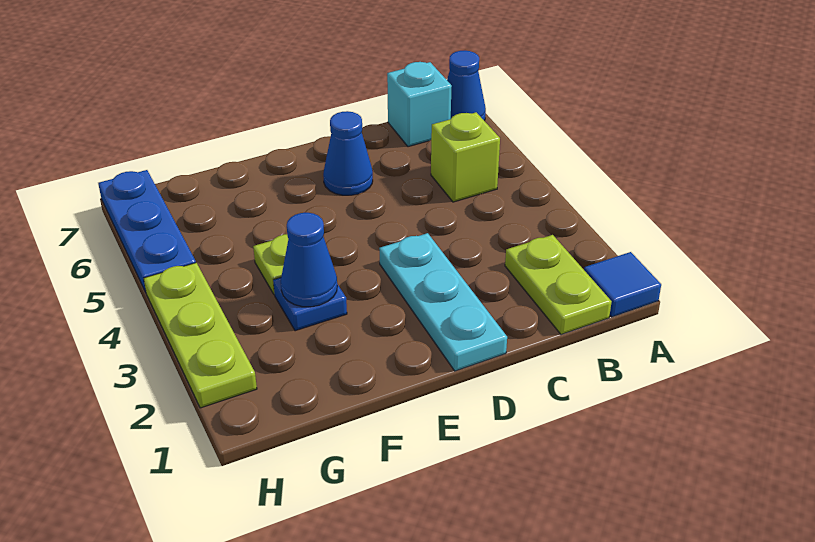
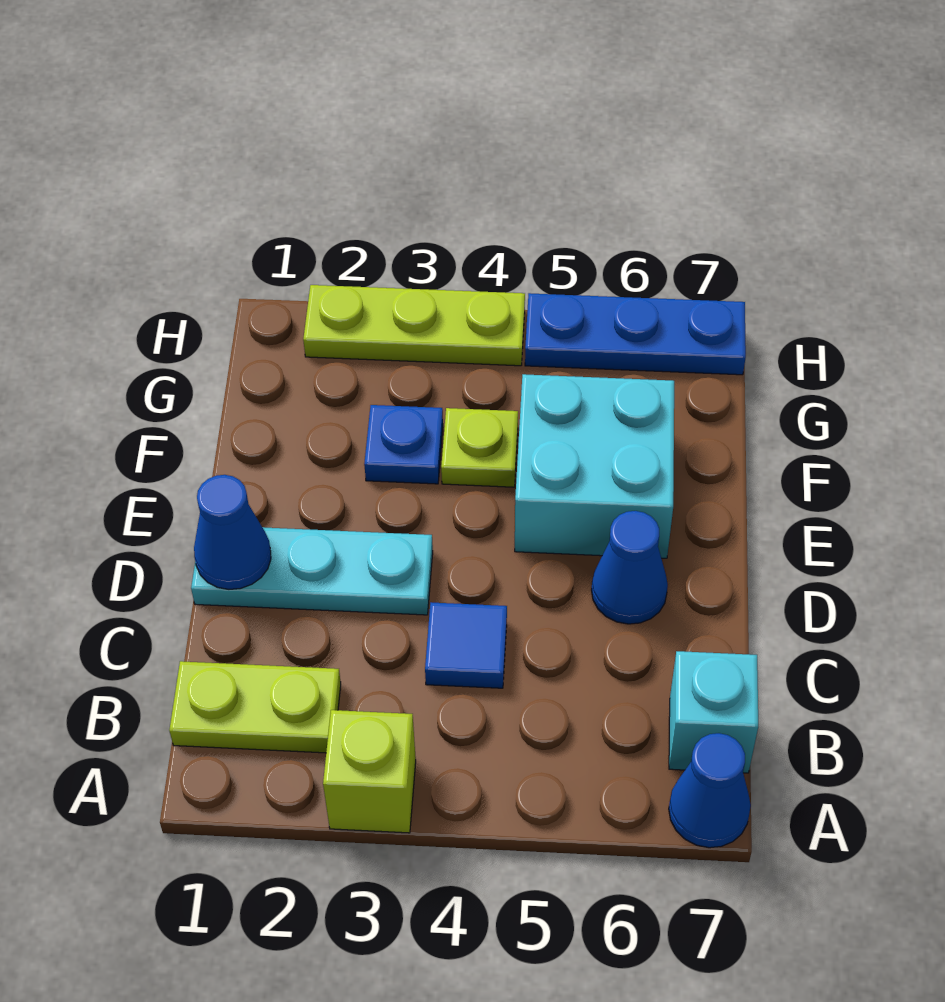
blue tile A1 level 1 -> blue tile C4 level 1
lime brick B5 level 1 -> lime brick A3 level 1
none -> cyan brick E5:F6 level 1
blue cone F3 level 2 -> blue cone D1 level 2

